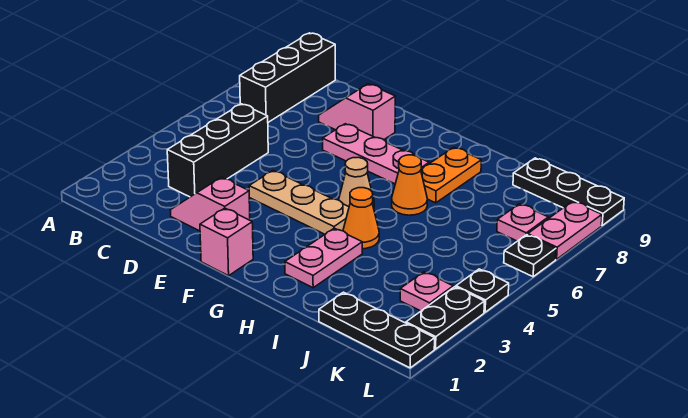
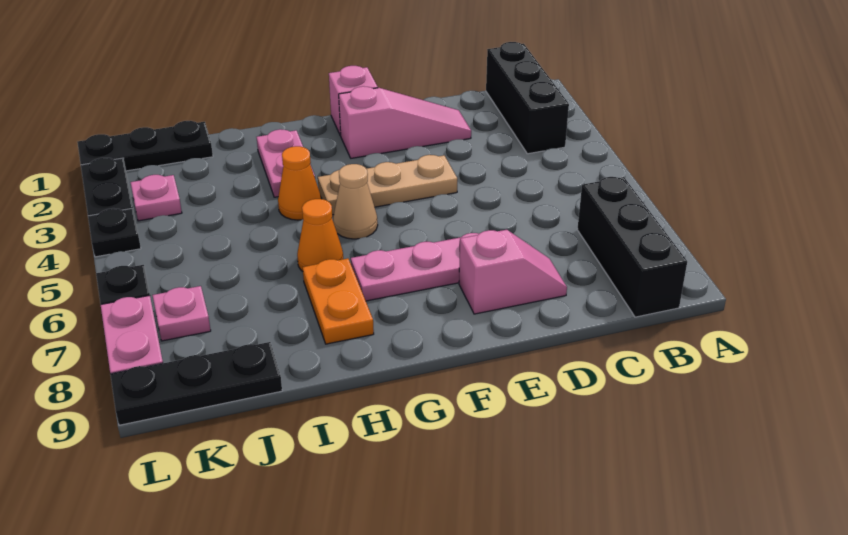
black brick C3:C5 level 1 -> black brick B1:B3 level 1
pink slope D2:E2 level 1 top E -> pink slope D2:F2 level 1 top F

